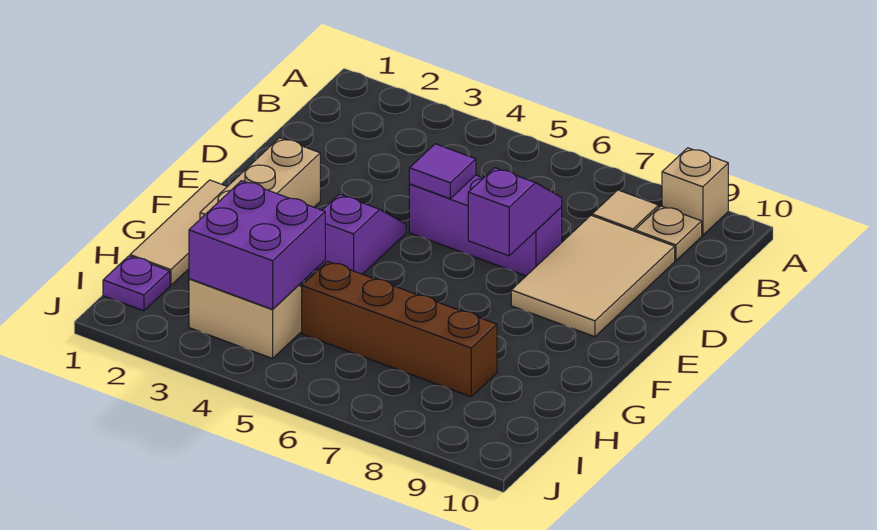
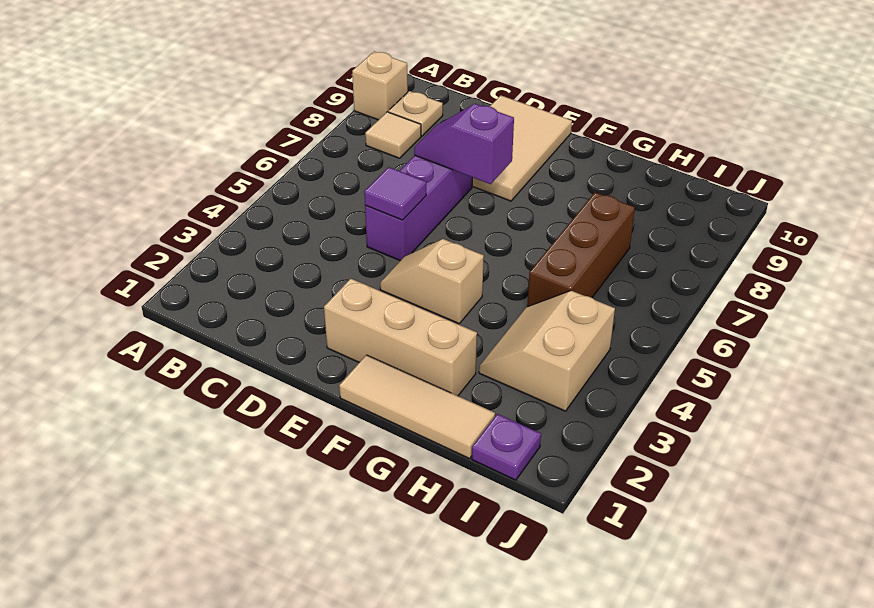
tan tile C8:E9 level 1 -> tan tile D8:E10 level 1
purple slope E4:F4 level 1 top F -> tan slope E4:F4 level 1 top F
purple brick H3:I4 level 2 -> none
brown brick H5:H8 level 1 -> brown brick H5:H7 level 1

